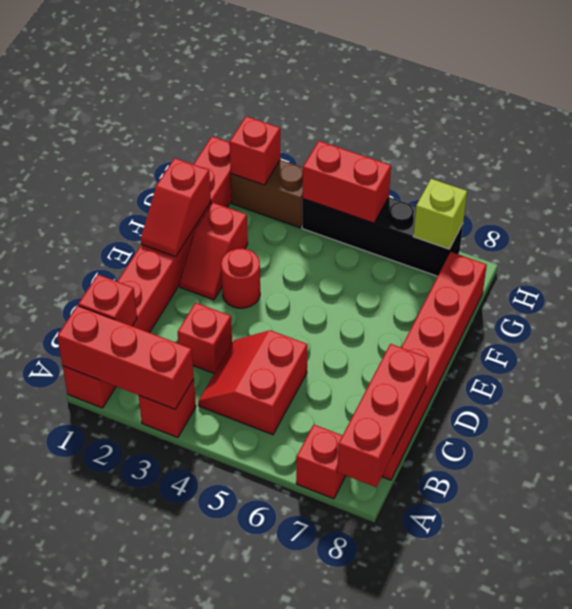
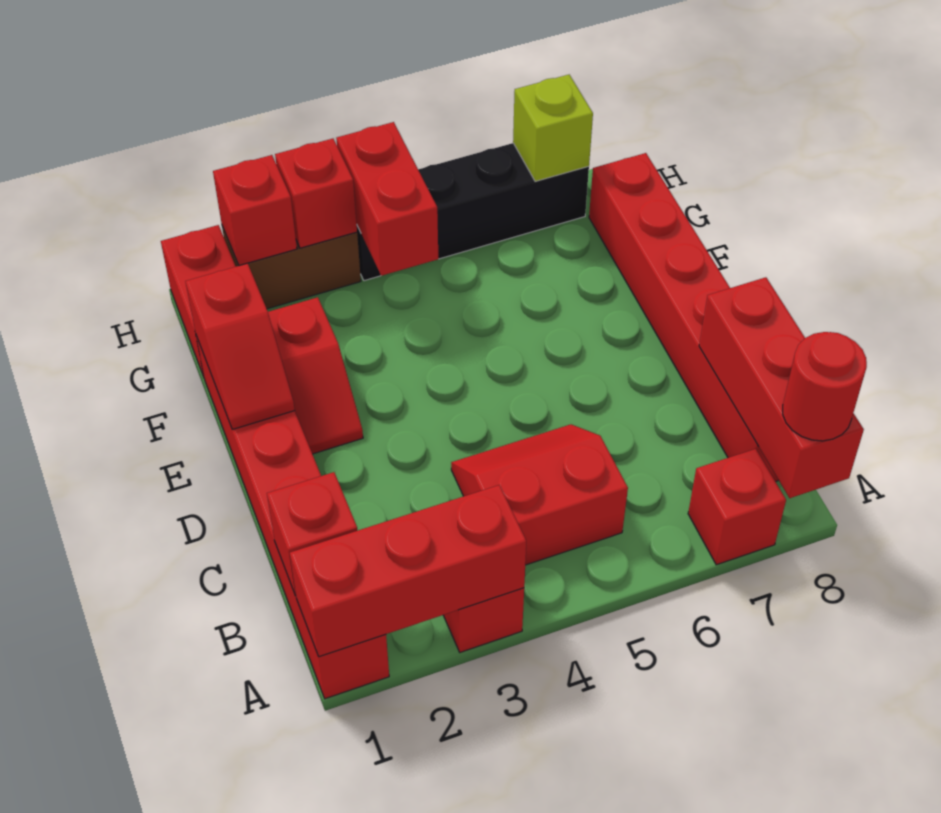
red slope B4:C5 level 1 top 5 -> red slope B4:C5 level 1 top B
red brick C3 level 1 -> red brick H3 level 2
red round brick E3 level 1 -> red round brick A8 level 3
red brick H4:H5 level 2 -> red brick G4:H4 level 2

